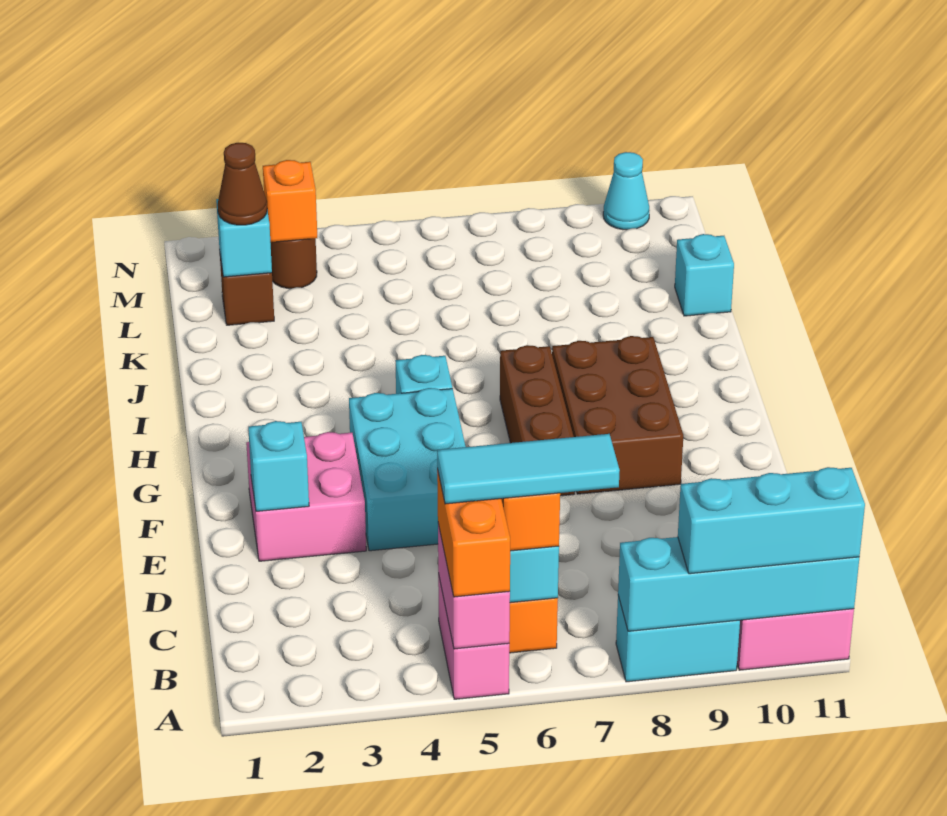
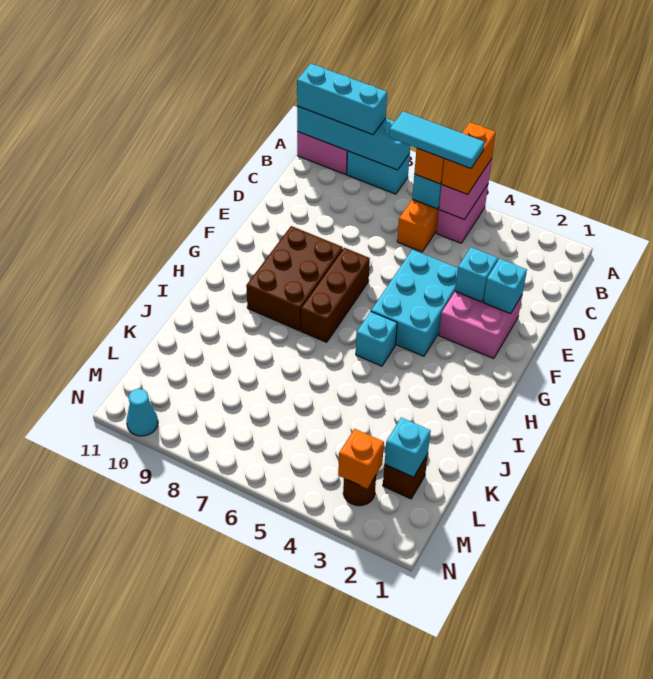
cyan brick K11 level 1 -> cyan brick E3 level 2
brown cone L2 level 3 -> none

